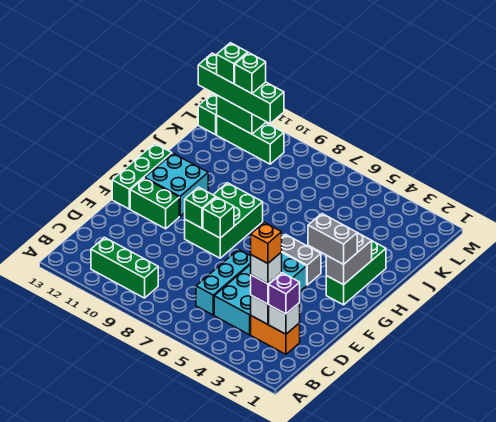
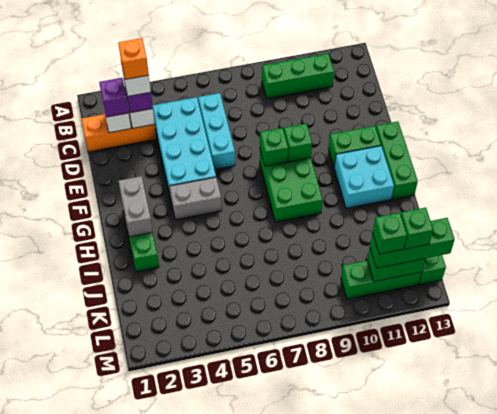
orange brick C2:C3 level 1 -> orange brick C1:C3 level 1
grey brick G2:G3 level 3 -> none
green brick L10:L13 level 3 -> green brick L11:L13 level 3

